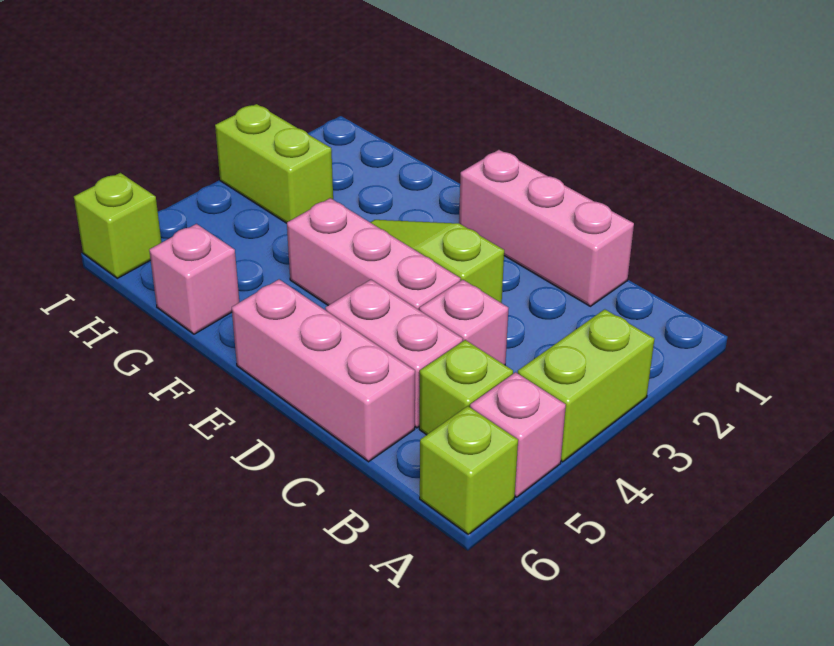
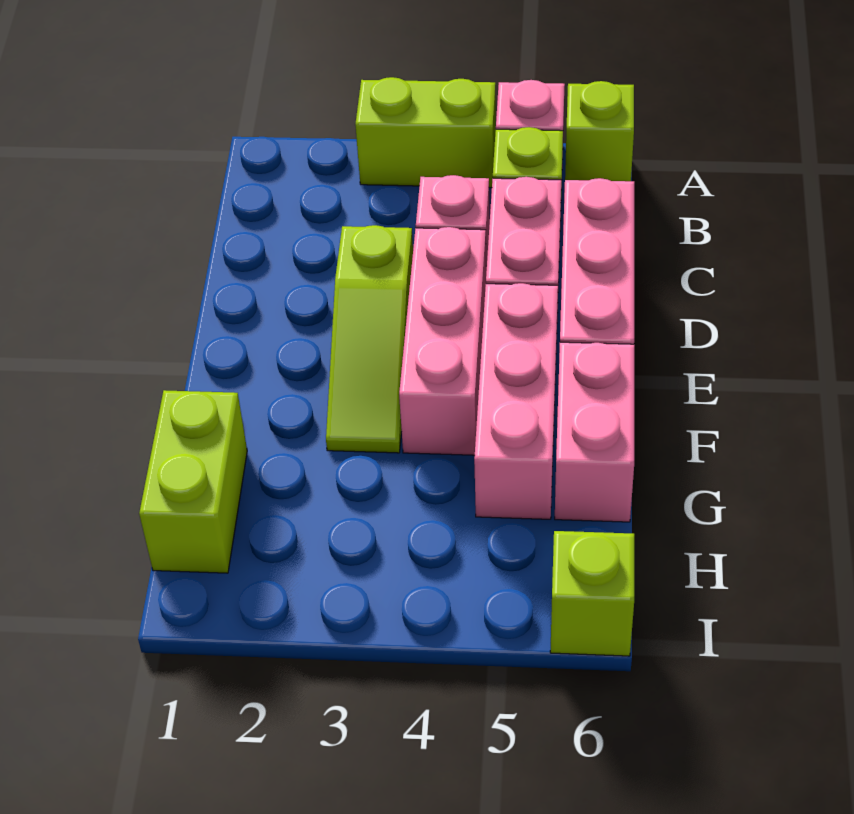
pink brick C1:E1 level 1 -> pink brick E5:G5 level 1
pink brick G6 level 1 -> pink brick F6:G6 level 1
lime brick H3:I3 level 1 -> lime brick G1:H1 level 1

